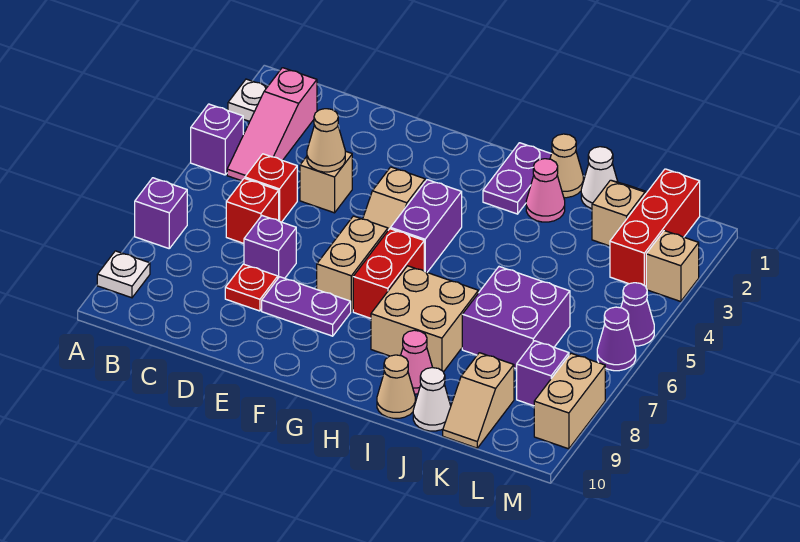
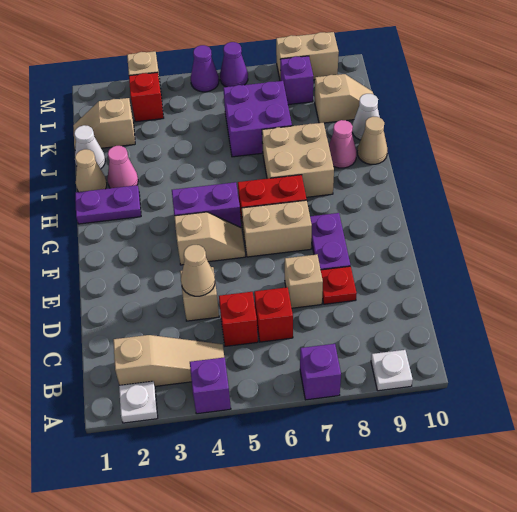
pink slope B2:B4 level 1 top 2 -> tan slope B2:B4 level 1 top 2
purple brick D7 level 1 -> tan brick D7 level 1
red brick L1:L3 level 1 -> red brick L3 level 1

